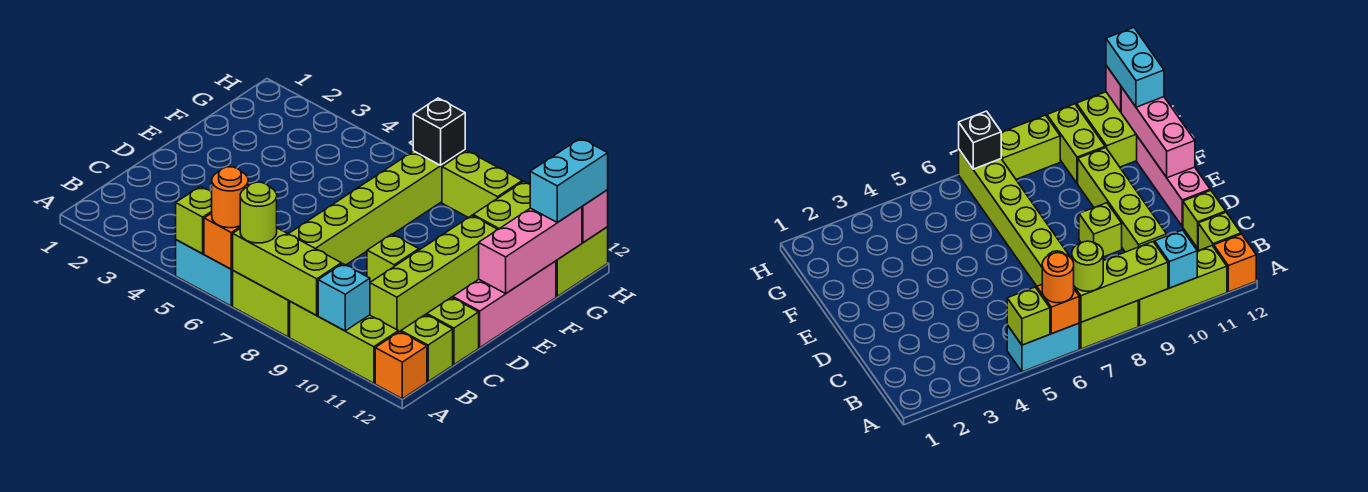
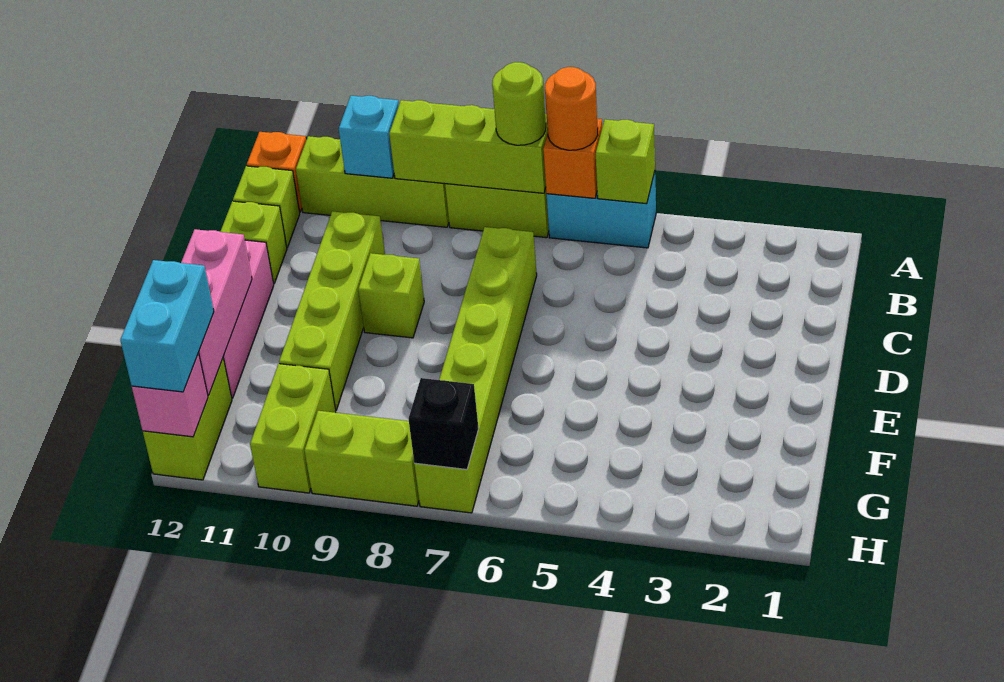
lime brick G11:H12 level 1 -> lime brick G12:H12 level 1

